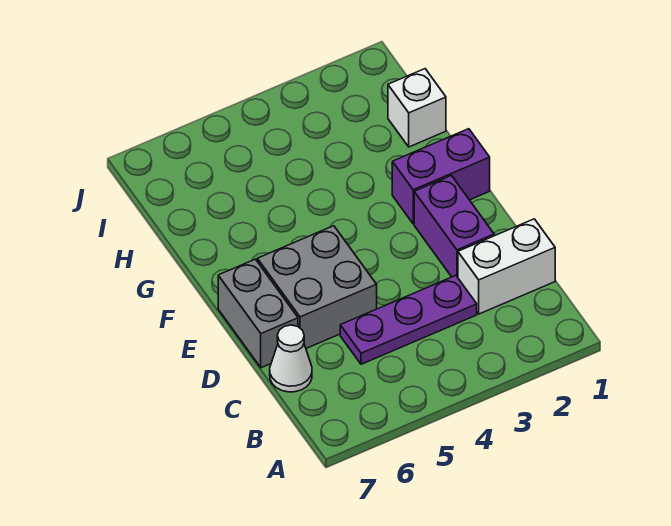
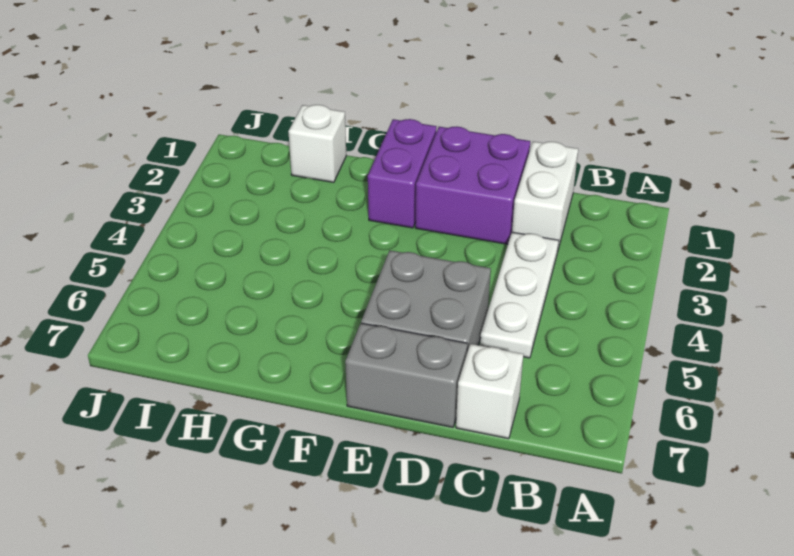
purple plate C3:C5 level 1 -> white plate C3:C5 level 1
white cone C7 level 1 -> white brick C7 level 1
purple brick D2:E2 level 1 -> purple brick D1:E2 level 1

